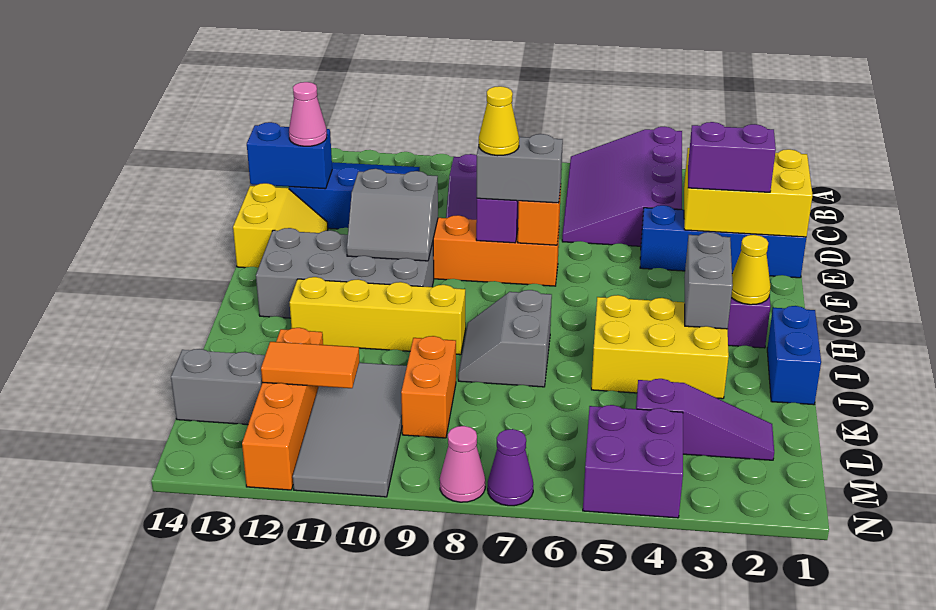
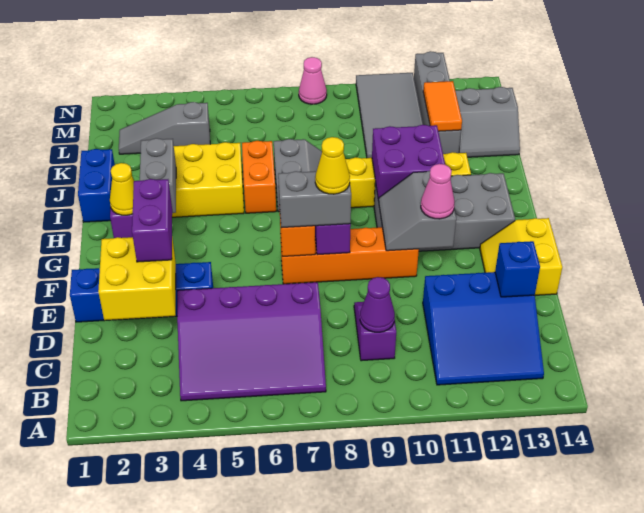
purple slope A4:D6 level 1 top 4 -> purple slope B4:D7 level 1 top D
yellow brick D1:E3 level 2 -> yellow brick D2:E3 level 2
blue brick D13:D14 level 2 -> blue brick D13 level 2
pink cone D13 level 3 -> pink cone F11 level 3
purple brick E2:E3 level 3 -> purple brick E3:F3 level 3
grey slope F10:G11 level 2 top F -> grey slope F10:G11 level 2 top 11
orange brick K9:L9 level 1 -> orange brick I6:J6 level 1
orange brick K12:N12 level 1 -> grey brick K12:N12 level 1
purple slope L2:L4 level 1 top 4 -> grey slope L2:L4 level 1 top 4
orange tile L11:L12 level 2 -> orange tile K12:L12 level 2
purple brick M4:N5 level 1 -> purple brick H10:I11 level 2
purple cone N7 level 1 -> purple cone C9 level 2

